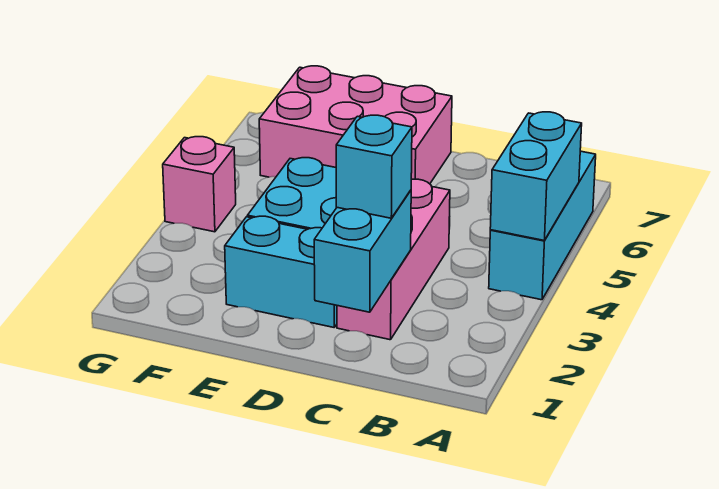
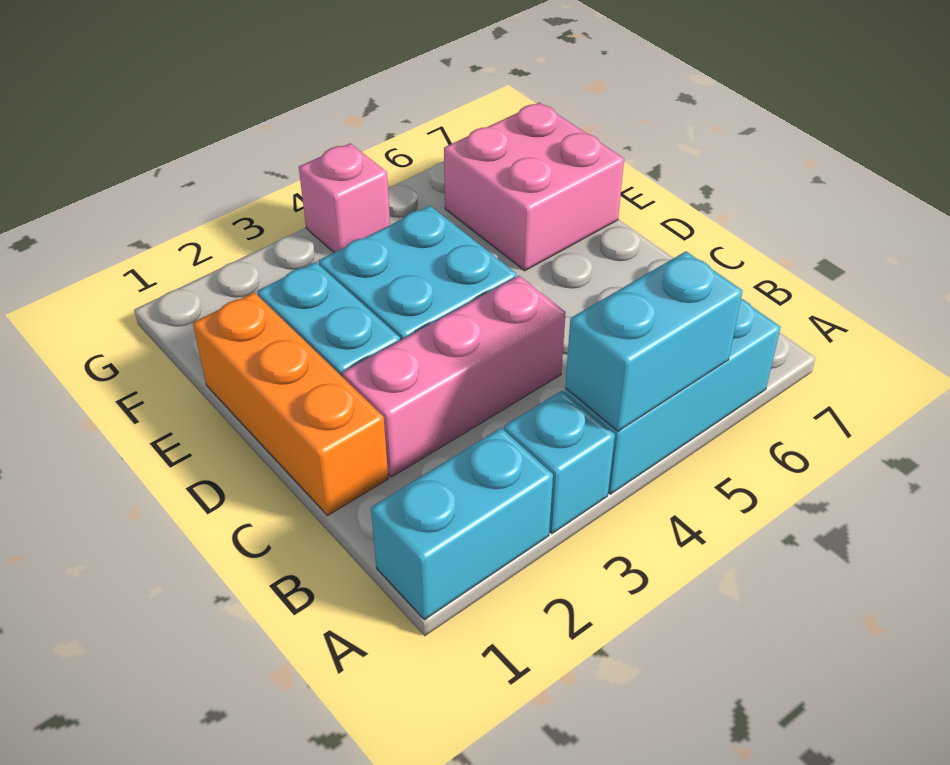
none -> orange brick C1:E1 level 1
cyan brick C1:C2 level 2 -> cyan brick A1:A2 level 1
cyan brick C2 level 3 -> cyan brick A3 level 1
pink brick D6:F7 level 1 -> pink brick E6:F7 level 1

